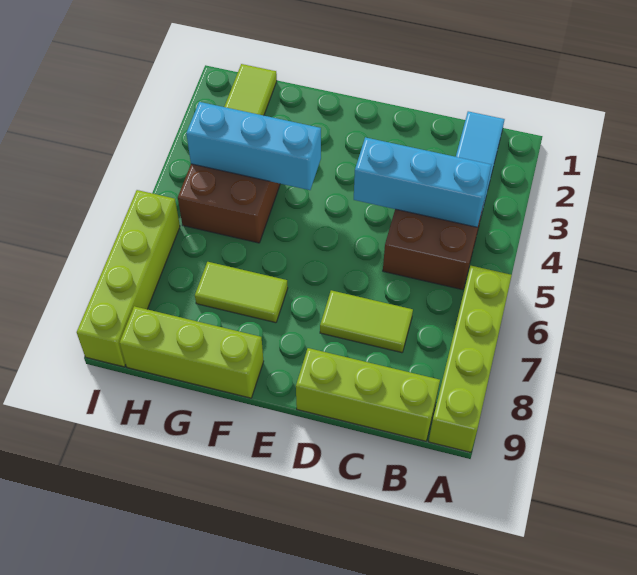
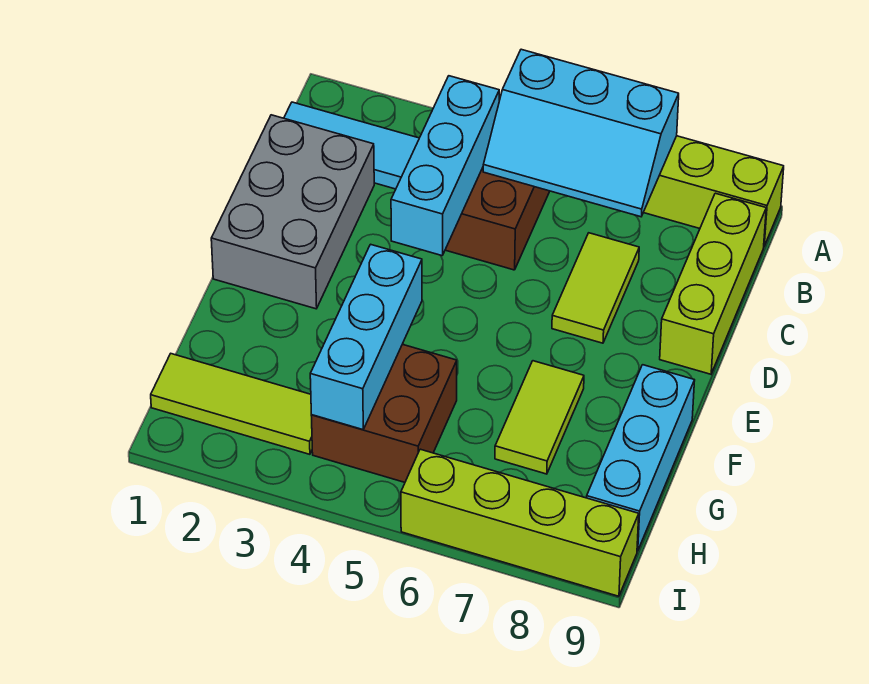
none -> cyan slope A5:B7 level 2 top A
none -> grey brick C1:E2 level 1
lime brick F9:H9 level 1 -> cyan brick F9:H9 level 1

